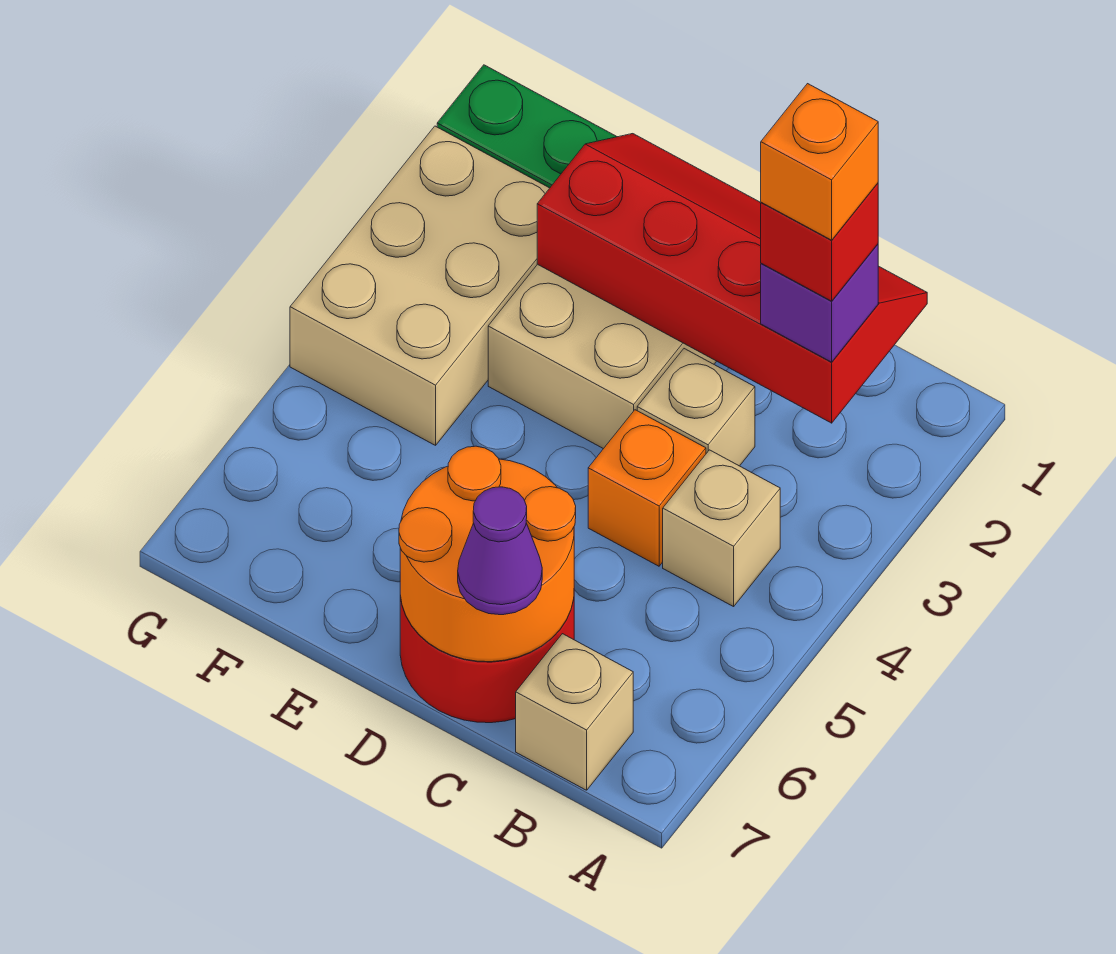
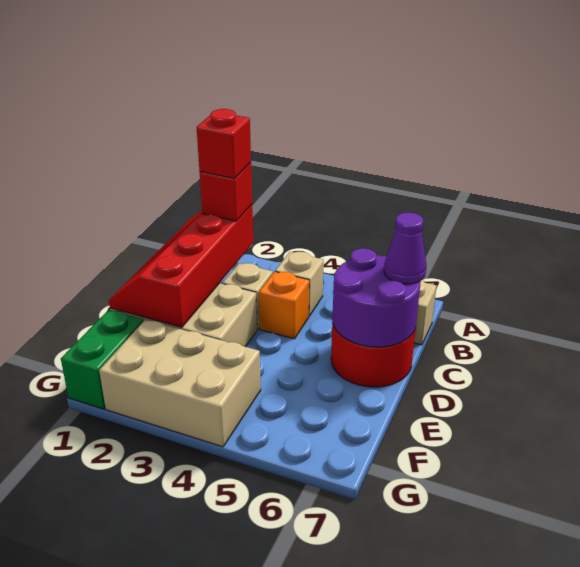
purple brick B2 level 3 -> red brick B2 level 3
orange brick B2 level 5 -> none
orange round brick C6:D7 level 2 -> purple round brick C6:D7 level 2

